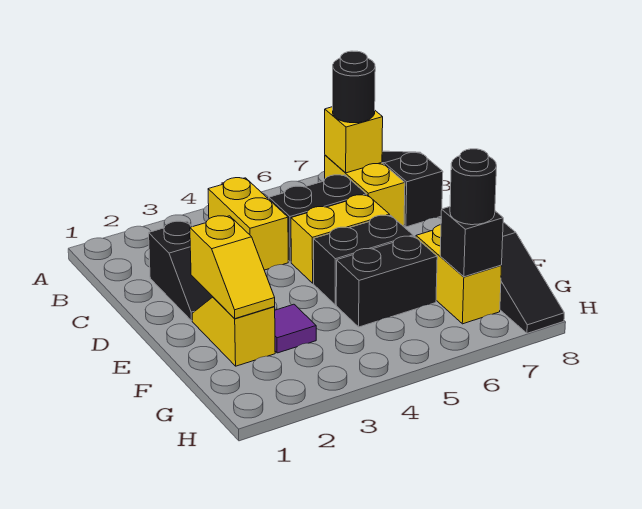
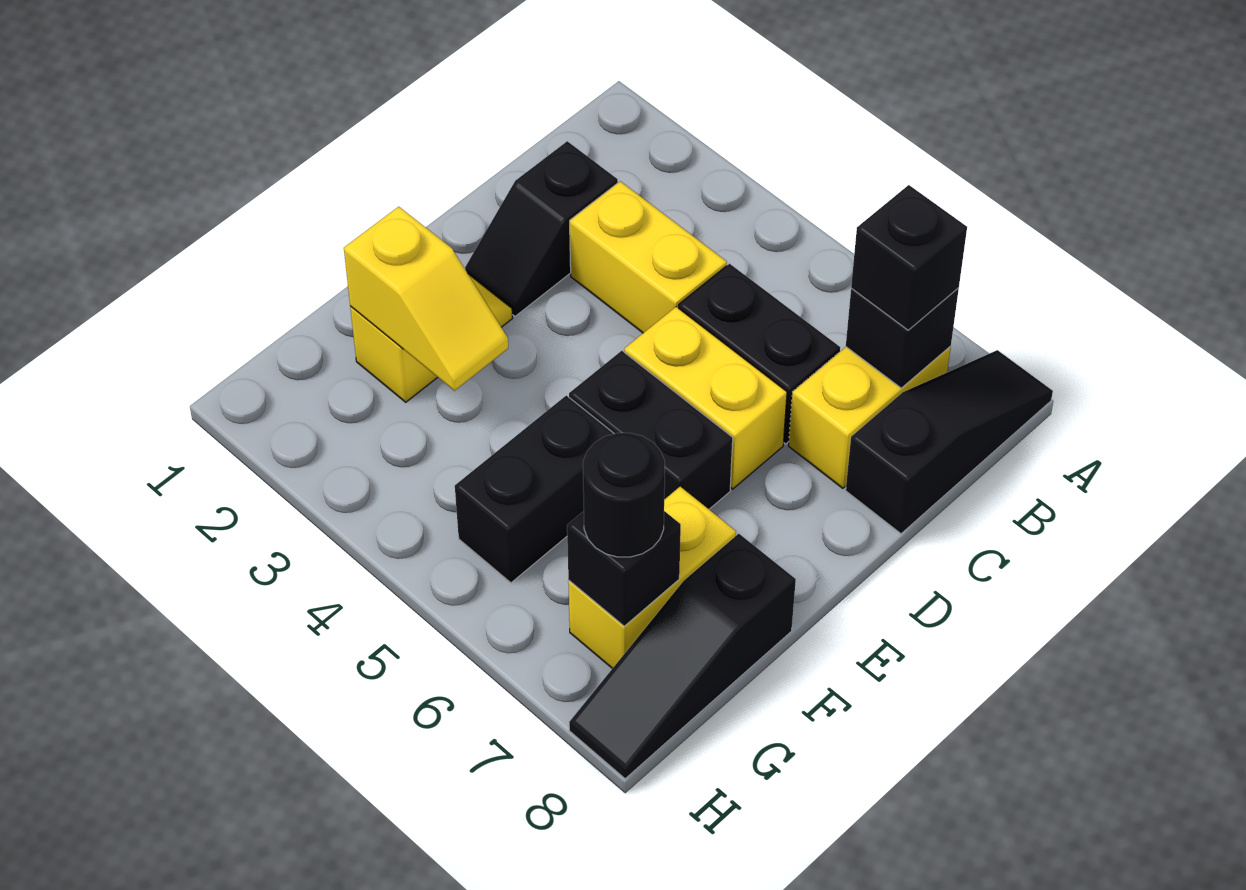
yellow brick B4:C4 level 1 -> yellow brick C3:C4 level 1
yellow brick B7 level 2 -> black brick B7 level 2
black round brick B7 level 3 -> black brick B7 level 3
yellow slope E2:F2 level 2 top E -> yellow slope F2:F3 level 2 top 2
purple tile F3 level 1 -> none
black brick F5:F6 level 1 -> black brick F5:G5 level 1

